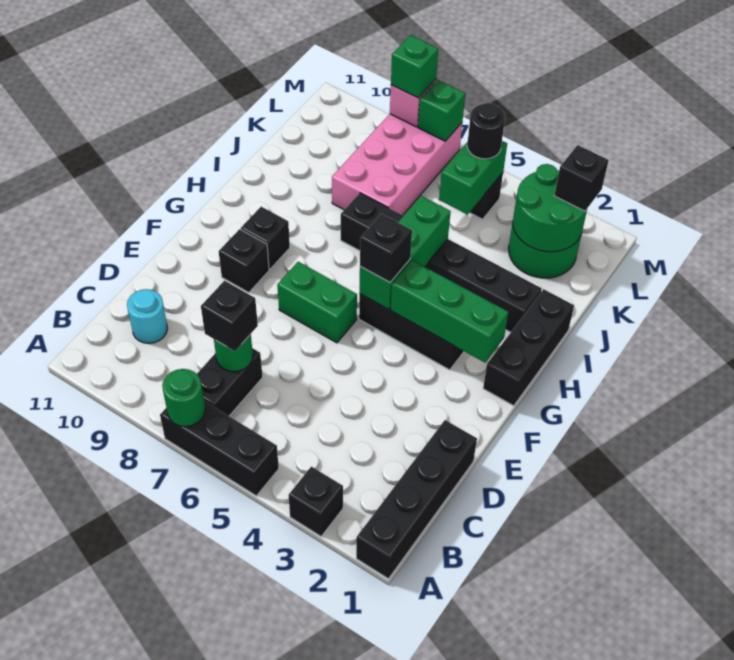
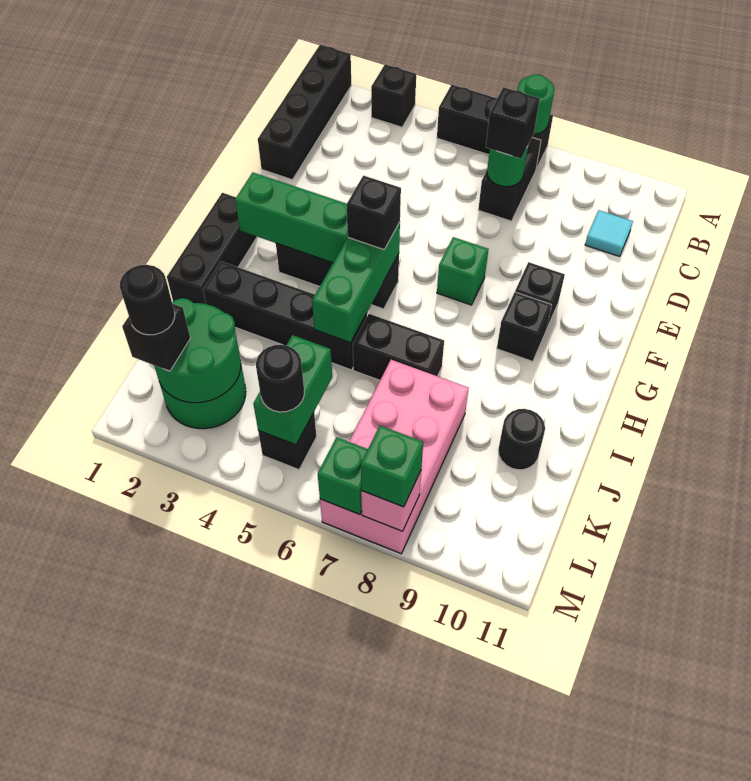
cyan round brick C10 level 1 -> cyan tile C10 level 1
green brick F6:F7 level 1 -> green brick F7 level 1
none -> black round brick J10 level 1
none -> black round brick L2 level 4

